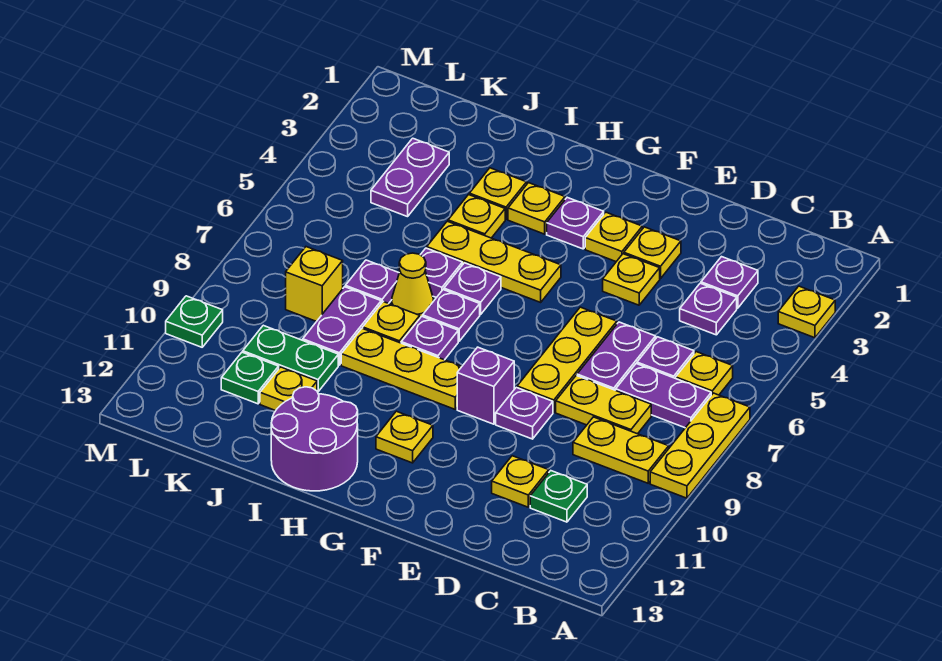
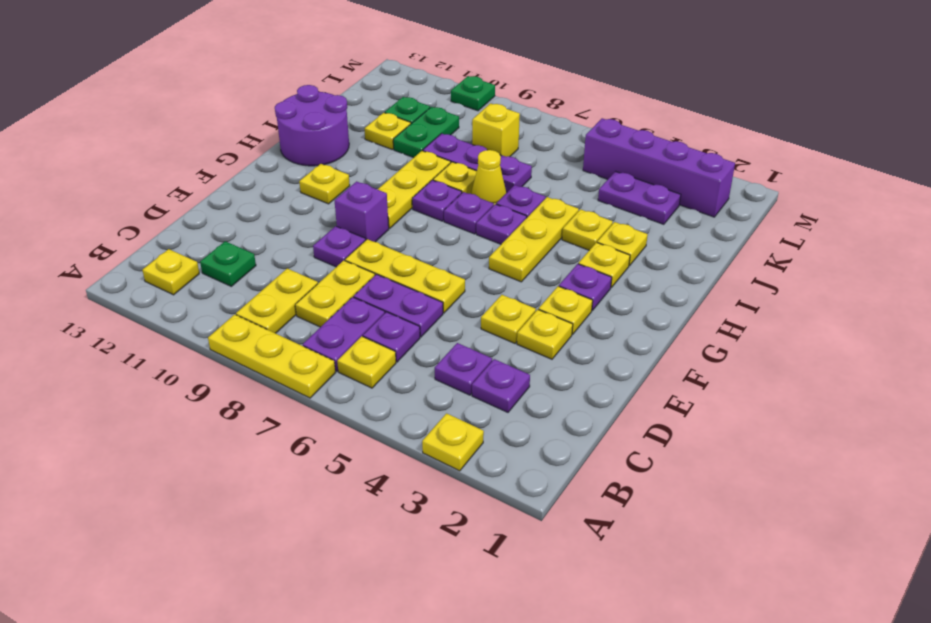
yellow plate D11 level 1 -> yellow plate B12 level 1
none -> purple brick L2:L5 level 1

